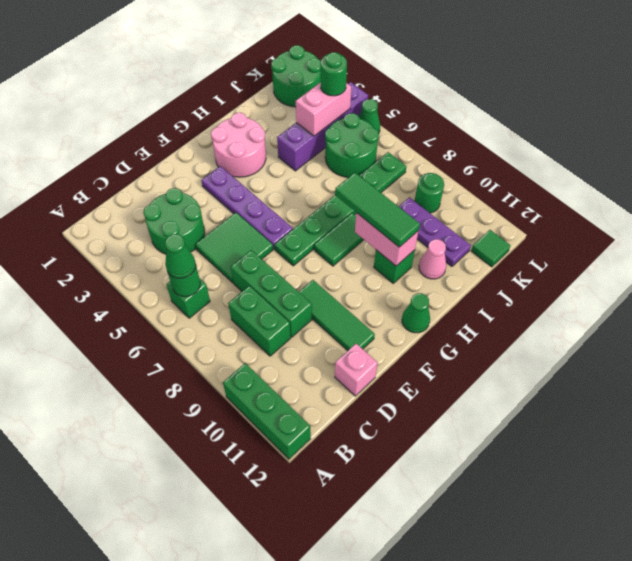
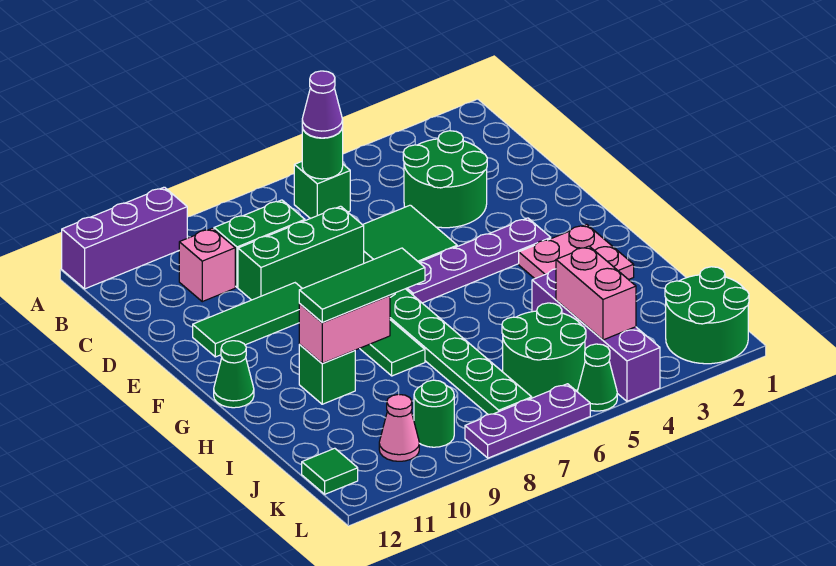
green brick A10:A12 level 1 -> purple brick A10:A12 level 1
green cone B6 level 3 -> purple cone B6 level 3
pink brick D12 level 1 -> pink brick C10 level 1
pink round brick G2:H3 level 1 -> pink plate G2:H3 level 1
pink cone I11 level 1 -> pink cone K10 level 1
purple plate J9:J11 level 1 -> purple plate L6:L8 level 1
green round brick K4 level 3 -> none

